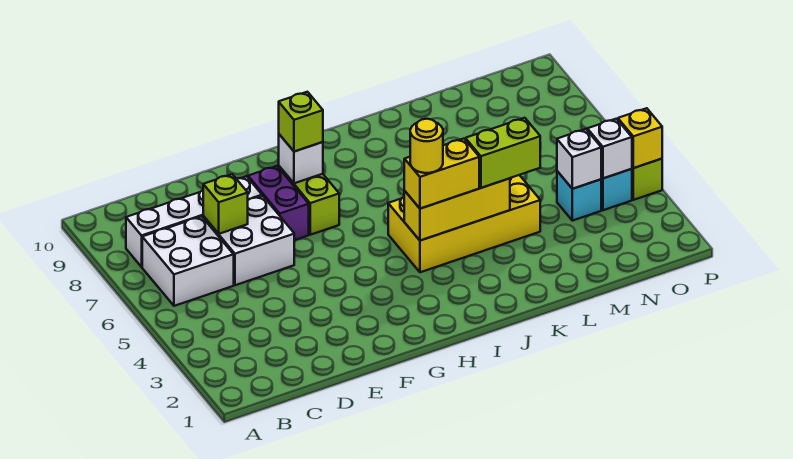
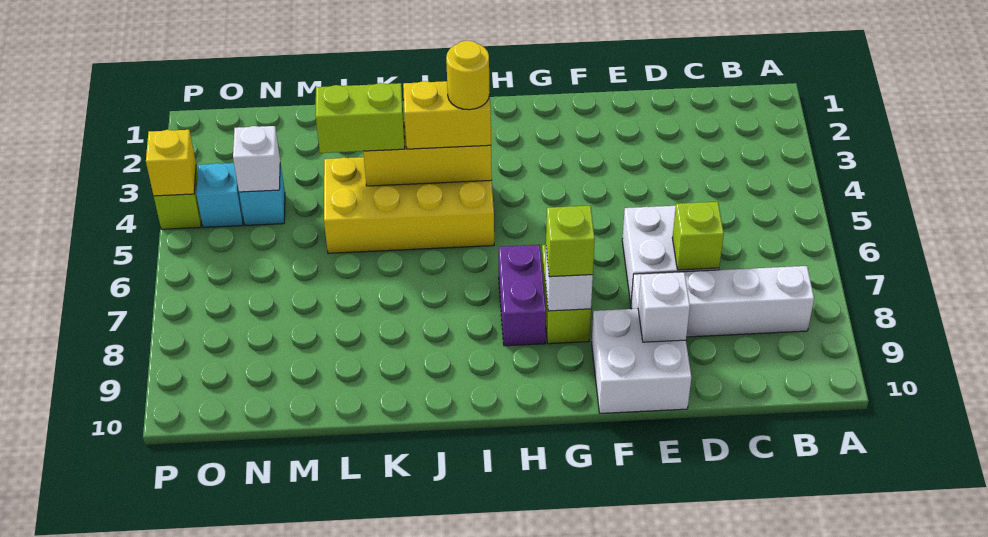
white brick B6:C7 level 1 -> white brick E9:F10 level 1
purple brick F7:F8 level 1 -> purple brick H7:H8 level 1
white brick O4 level 2 -> white brick E9 level 2

